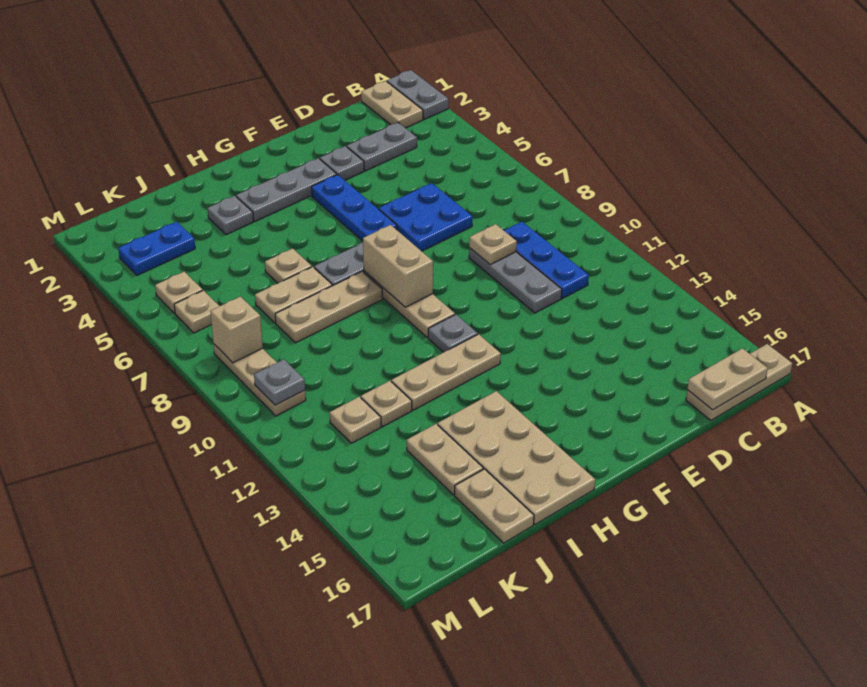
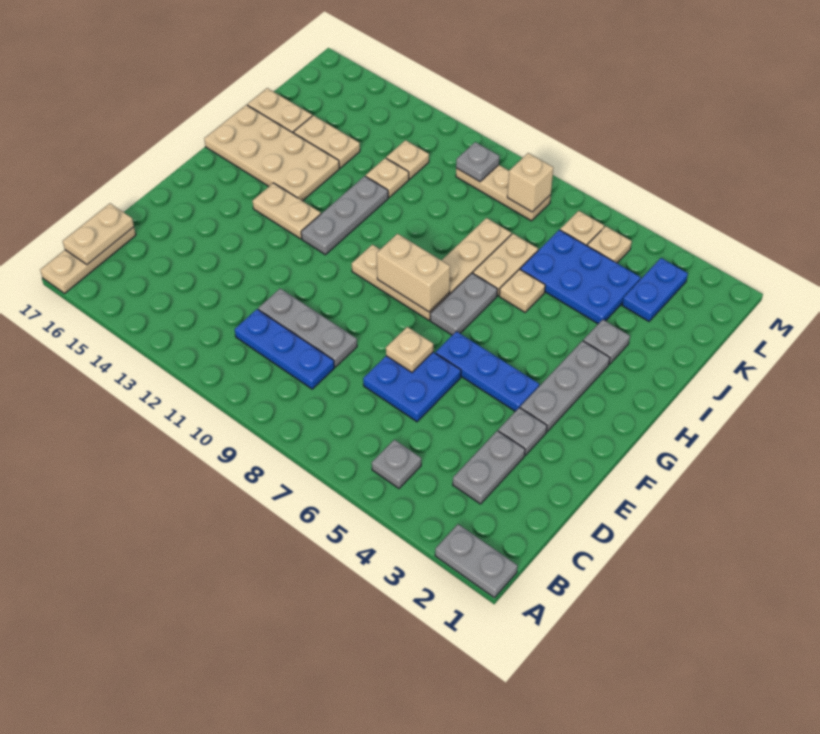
tan plate B1:B2 level 1 -> tan plate G13:G14 level 1
tan plate D9 level 2 -> tan plate E7 level 2
grey plate G11 level 1 -> grey plate B5 level 1
tan plate G12:I12 level 1 -> grey plate G12:I12 level 1
none -> blue plate J4:K6 level 1

